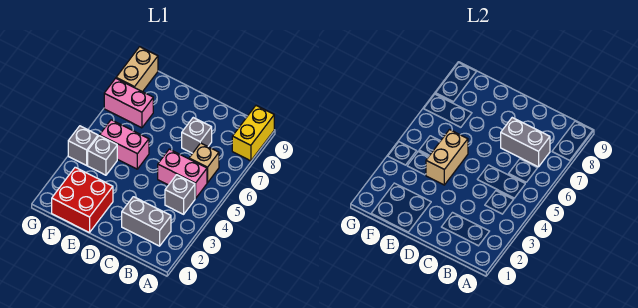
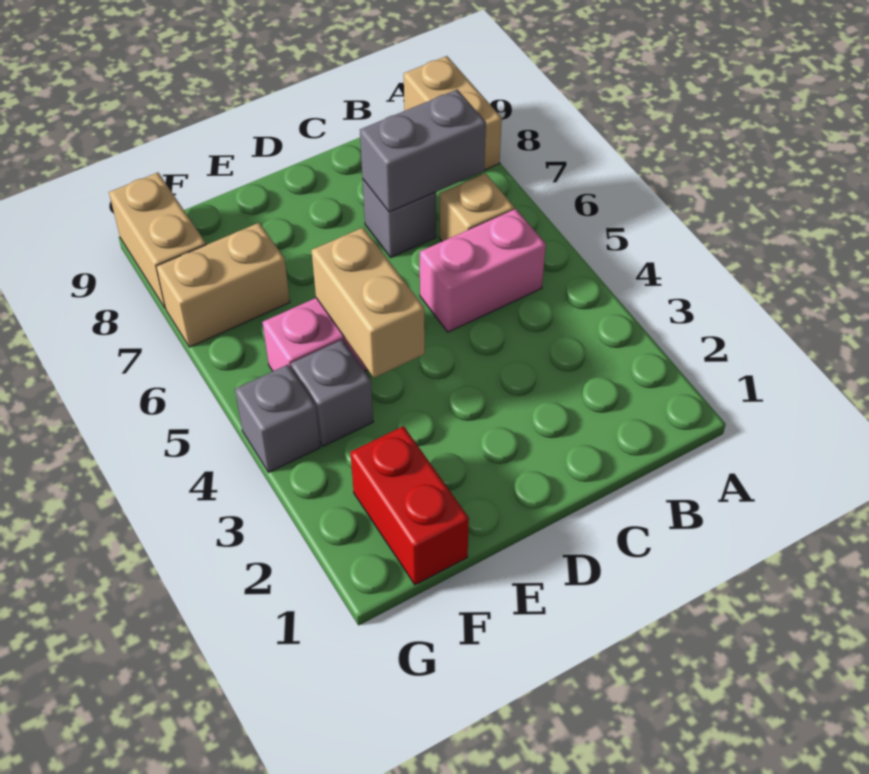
yellow brick A8:A9 level 1 -> tan brick A8:A9 level 1
grey brick B2:C2 level 1 -> none
grey brick B4 level 1 -> none
red brick E1:F2 level 1 -> red brick F1:F2 level 1
pink brick F7:G7 level 1 -> tan brick F7:G7 level 1

